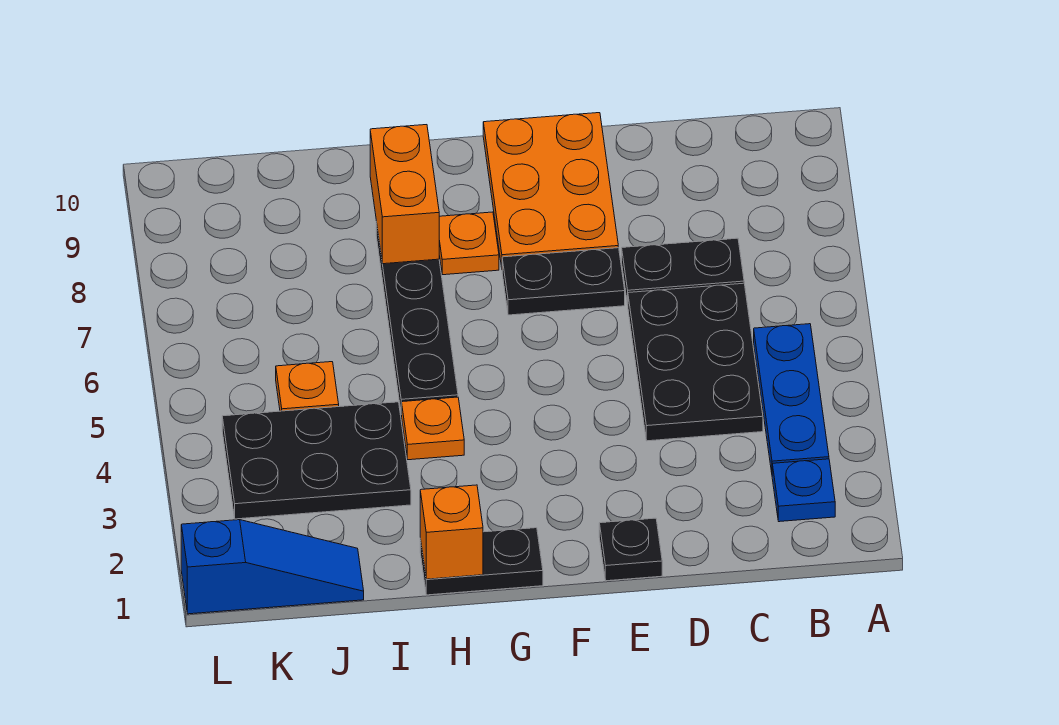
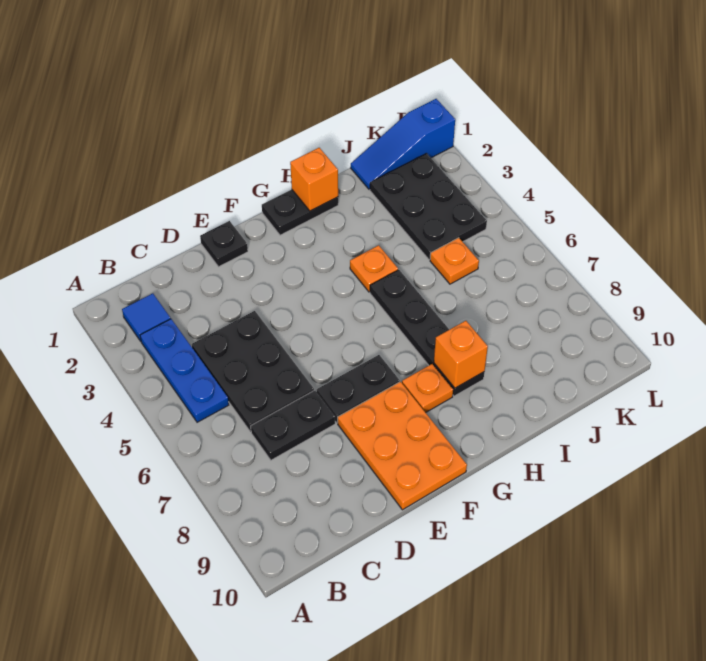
blue plate B2 level 1 -> blue tile B2 level 1
orange brick H8:H9 level 2 -> orange brick H8 level 2
black plate I3:K4 level 1 -> black plate J2:K4 level 1

